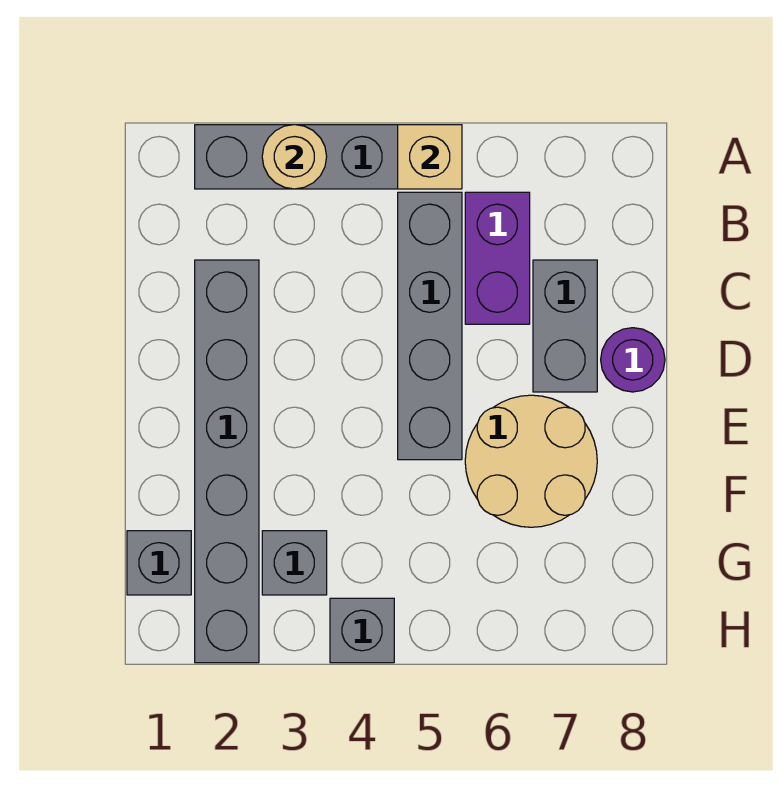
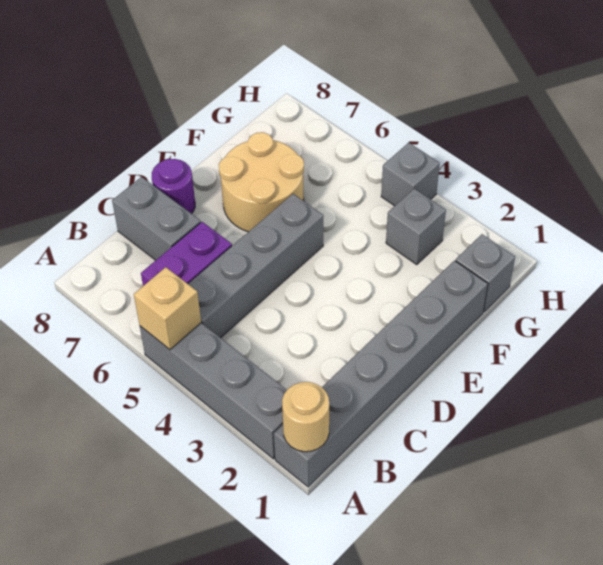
tan round brick A3 level 2 -> tan round brick A1 level 2
grey brick C2:H2 level 1 -> grey brick A1:F1 level 1
grey brick C7:D7 level 1 -> grey brick C7:C8 level 1

